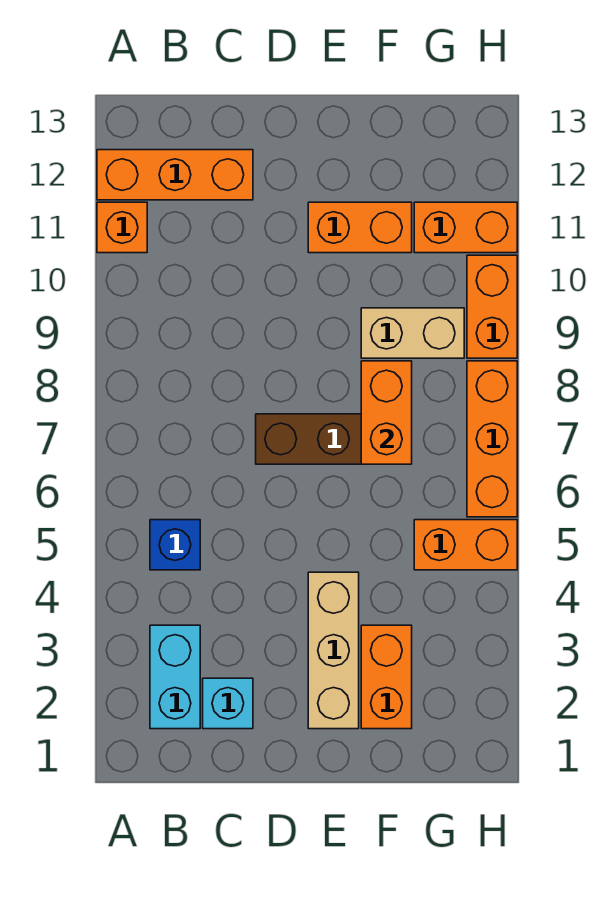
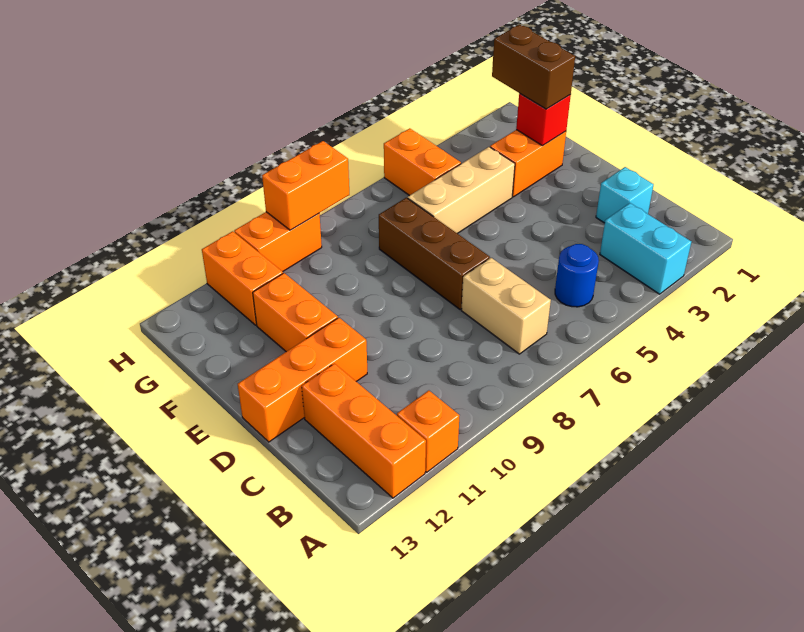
cyan brick B2:B3 level 1 -> cyan brick A3:B3 level 1
blue brick B5 level 1 -> blue round brick B5 level 1
tan brick E2:E4 level 1 -> tan brick F4:F6 level 1
none -> red brick F2 level 2
none -> brown brick F2:G2 level 3
orange brick F7:F8 level 2 -> orange brick H8:H9 level 2
tan brick F9:G9 level 1 -> tan brick B7:C7 level 1
orange brick H6:H8 level 1 -> orange brick D11:D13 level 1

